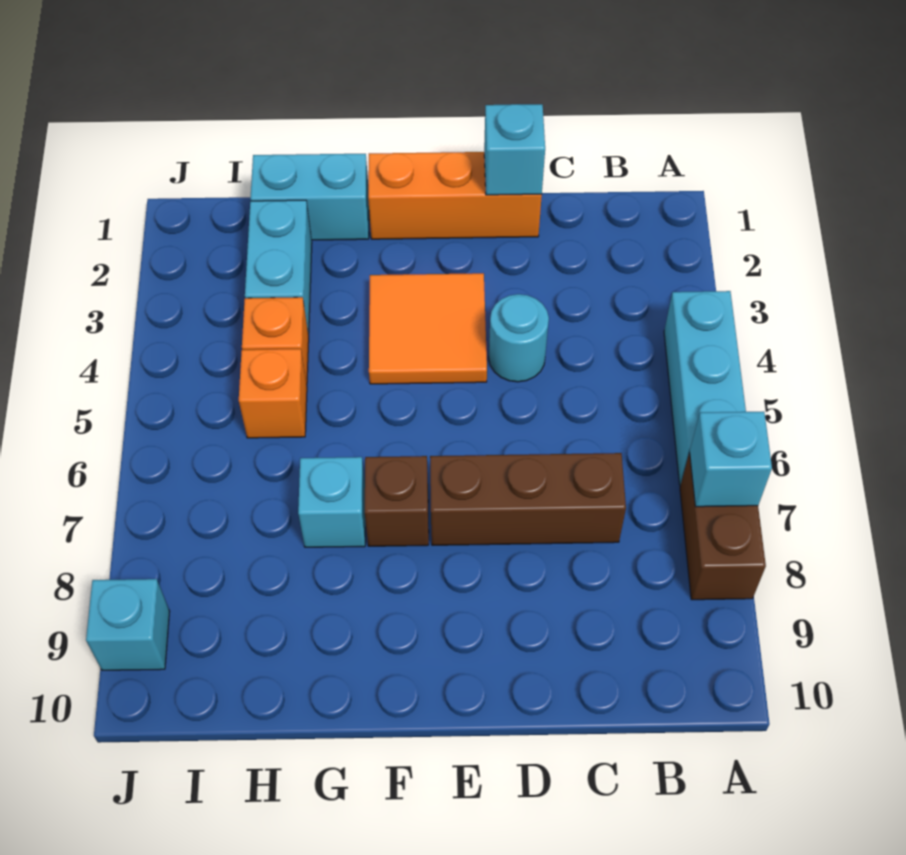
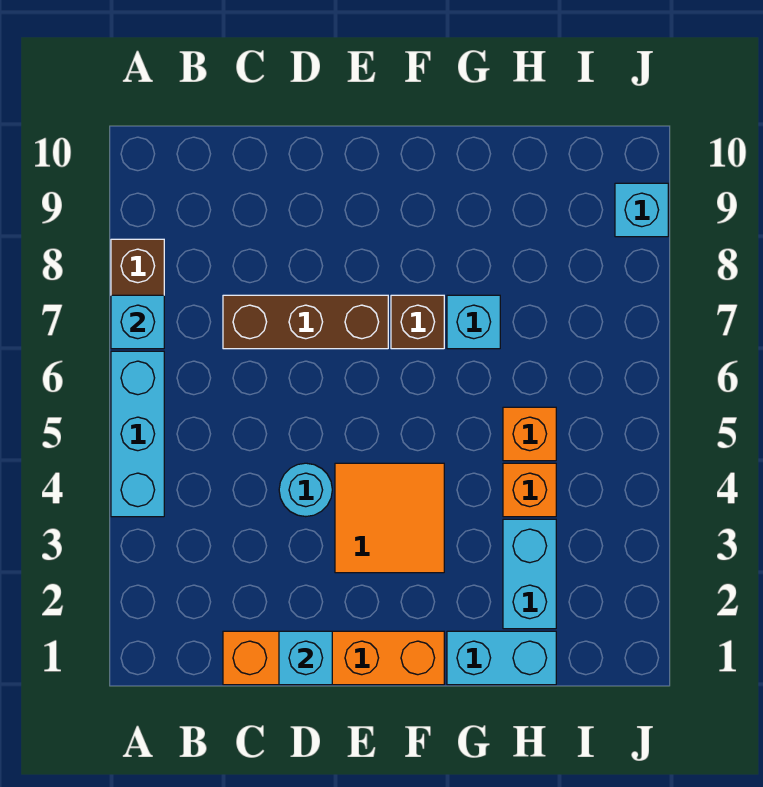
orange brick D1:F1 level 1 -> orange brick C1:F1 level 1

